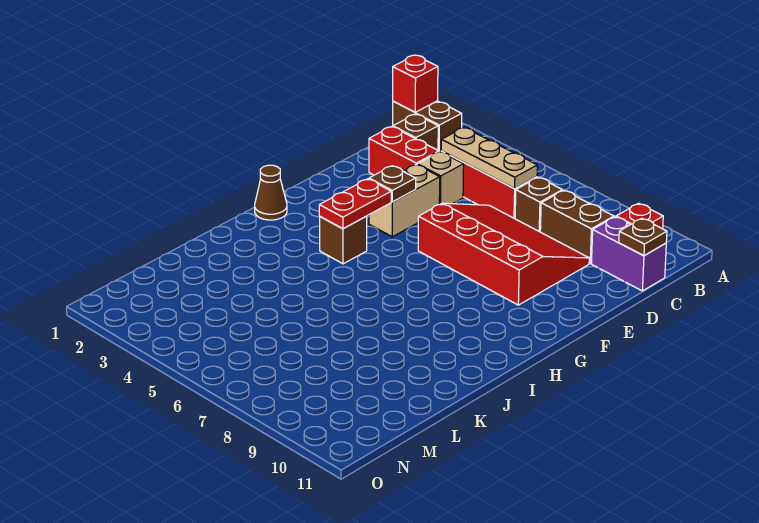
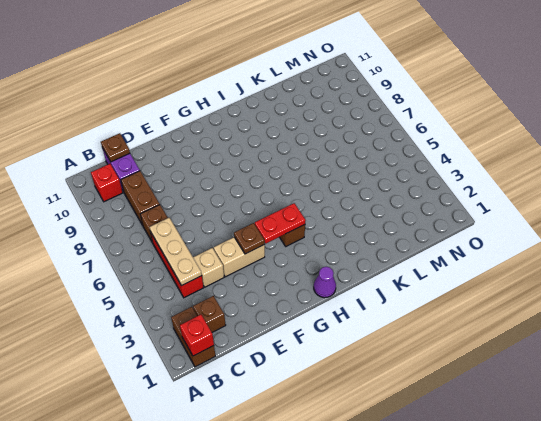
red brick D2:D3 level 1 -> none
red slope D6:F9 level 1 top F -> none
brown cone H1 level 1 -> purple cone H1 level 1

